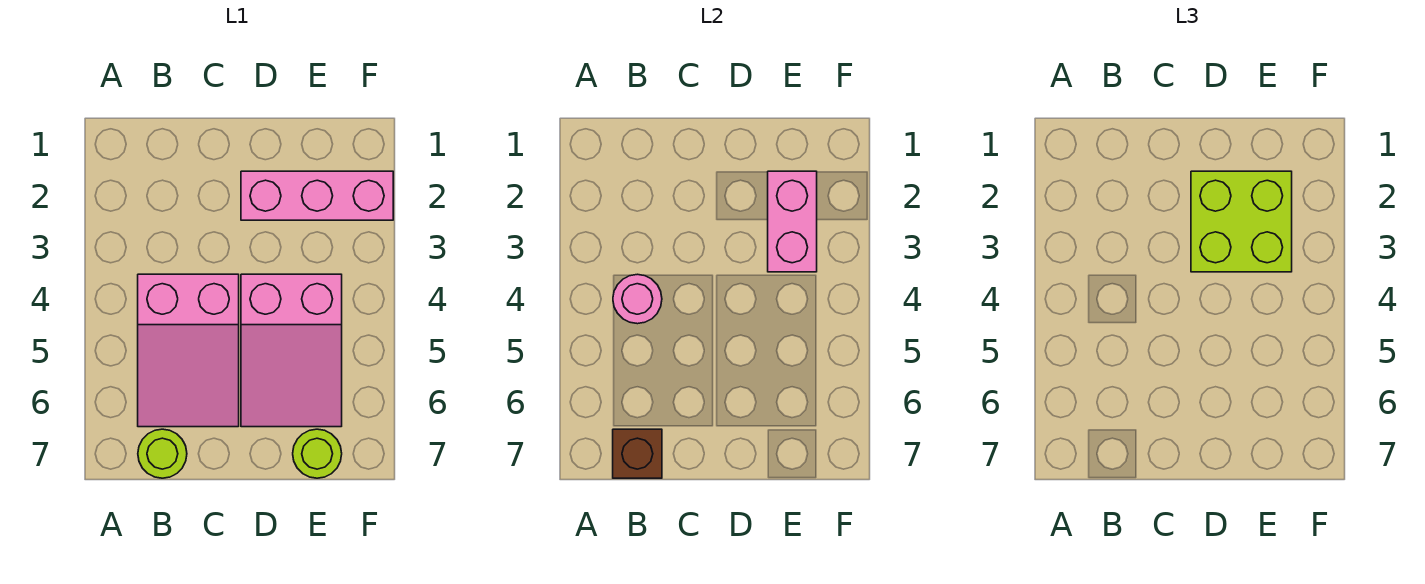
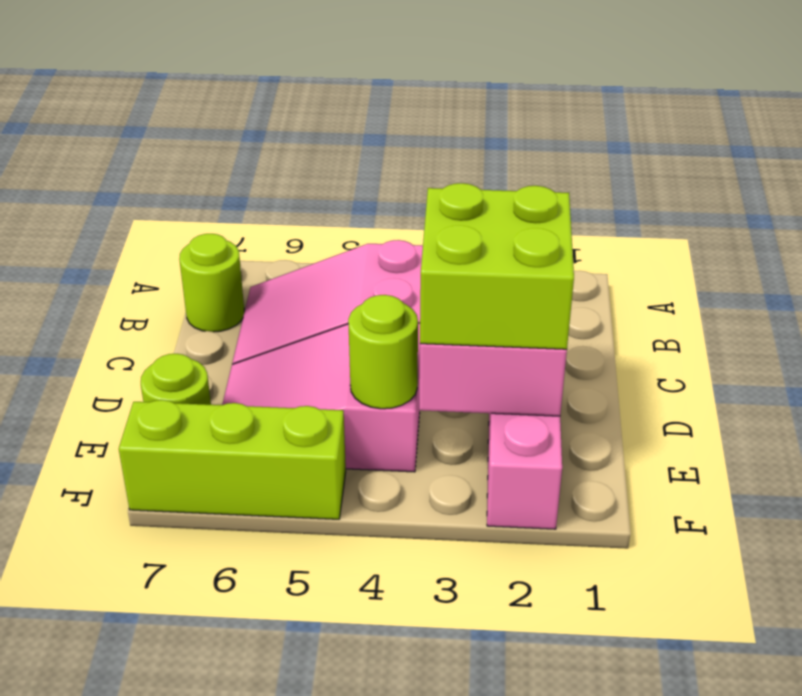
pink round brick B4 level 2 -> none
brown brick B7 level 2 -> none
none -> lime round brick E4 level 2
none -> lime brick F5:F7 level 1

